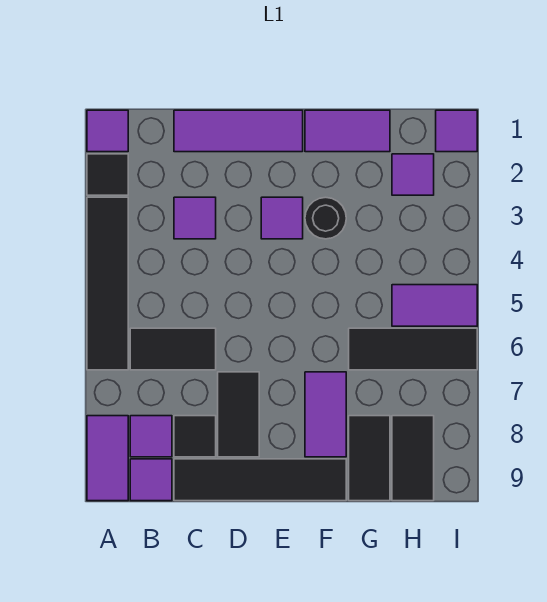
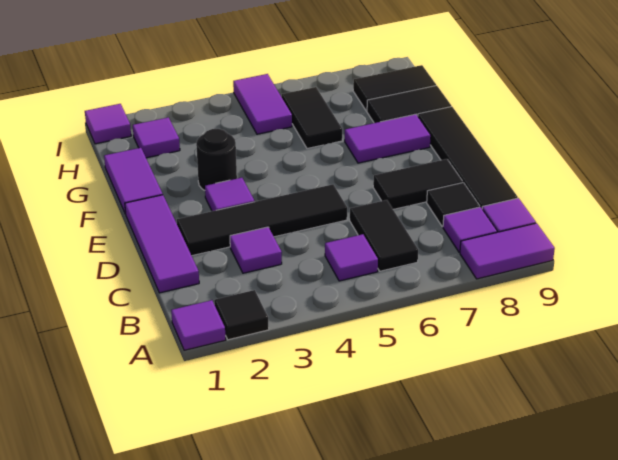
black tile A3:A6 level 1 -> black tile D2:D5 level 1
none -> purple tile B5 level 1
black tile G6:I6 level 1 -> black tile G6:H6 level 1

